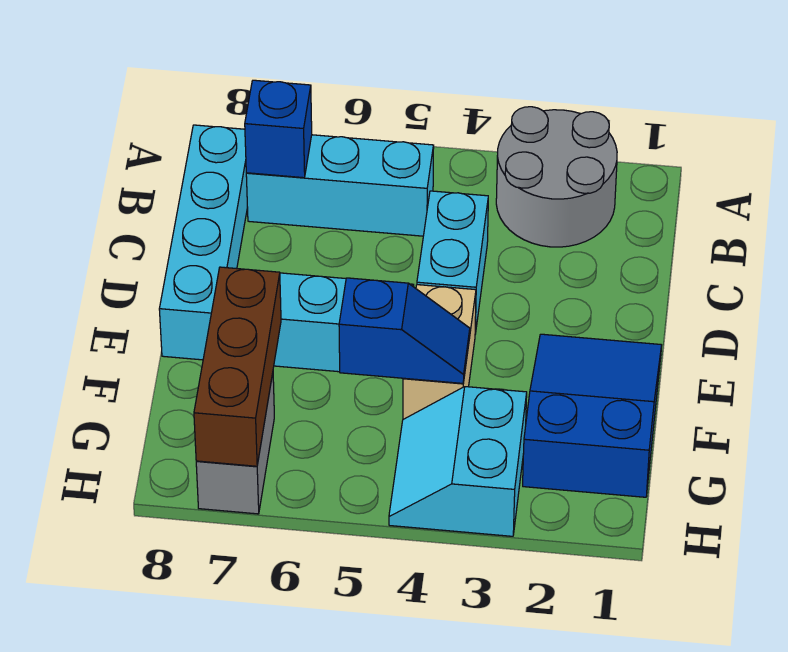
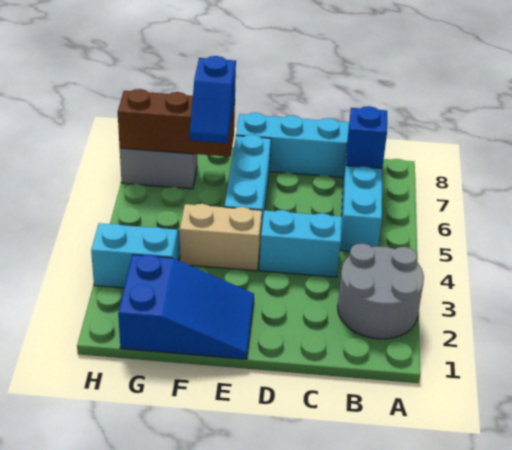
blue slope F4:F5 level 2 top 5 -> blue slope F6:F7 level 3 top 7

